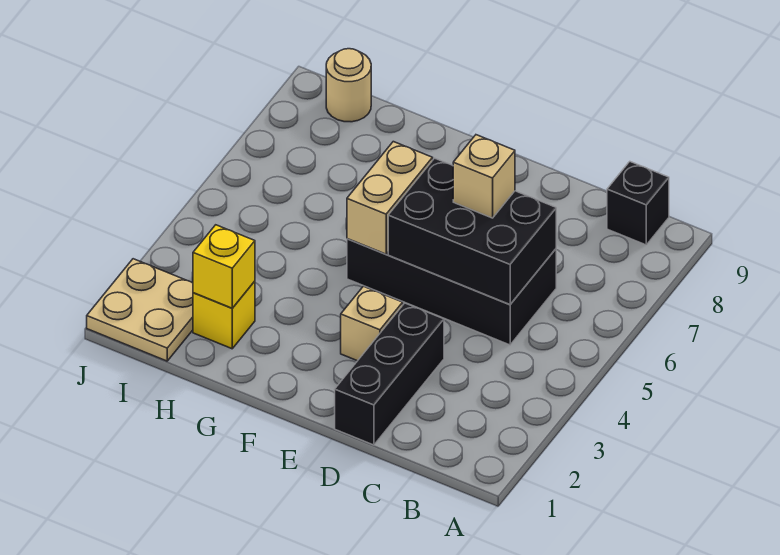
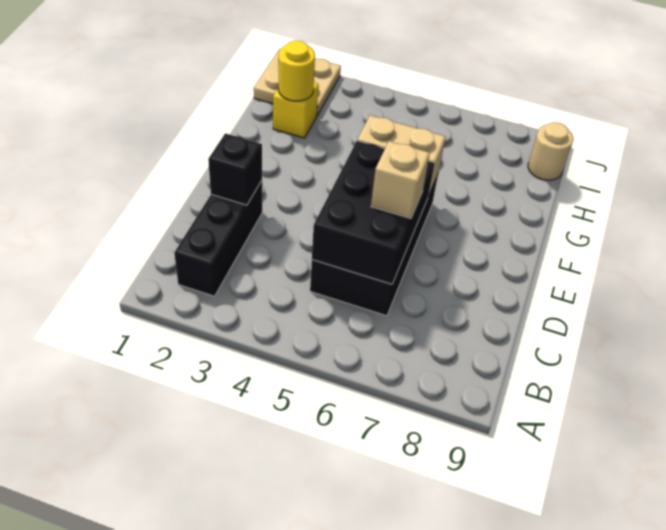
black brick B9 level 1 -> black brick D2 level 2
black brick D1:D3 level 1 -> black brick B2:D2 level 1
tan brick E3 level 1 -> none
yellow brick H2 level 2 -> yellow round brick H2 level 2

